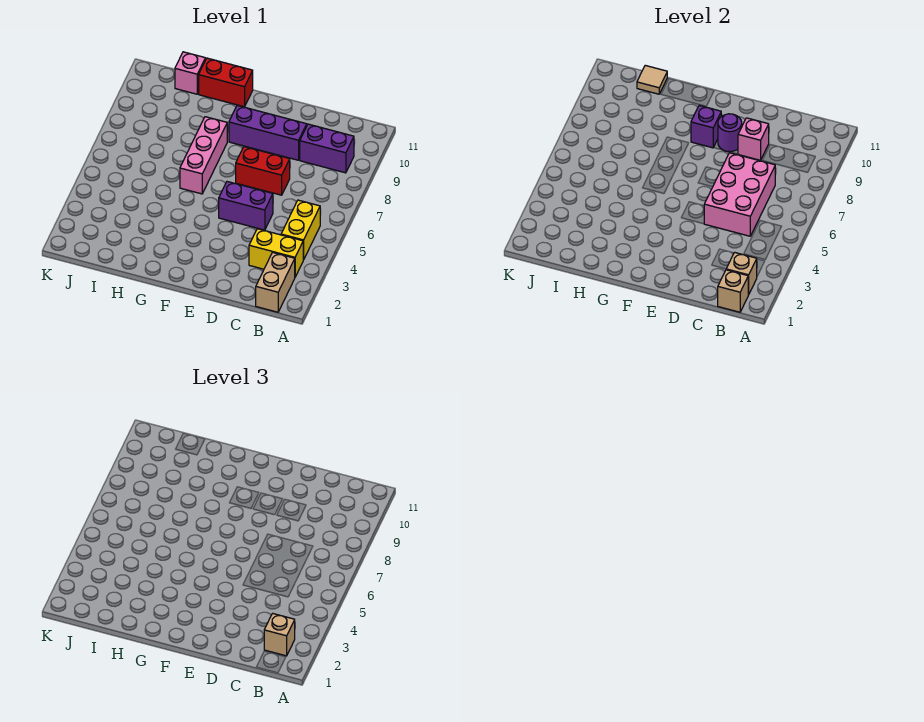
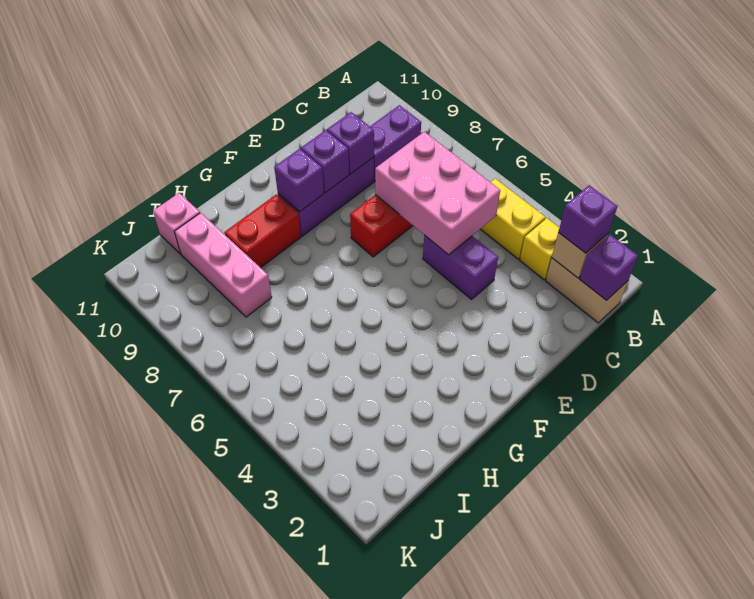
tan brick B1 level 2 -> purple brick B1 level 2
tan brick B2 level 3 -> purple brick B2 level 3
yellow brick B3:C3 level 1 -> yellow brick B3 level 1
purple brick D5:E5 level 1 -> purple brick D4:D5 level 1
pink brick D9 level 2 -> purple brick D9 level 2
purple round brick E9 level 2 -> purple brick E9 level 2
pink brick G6:G8 level 1 -> pink brick I8:I10 level 1
red brick G11:H11 level 1 -> red brick G9:H9 level 1
tan tile I11 level 2 -> none

